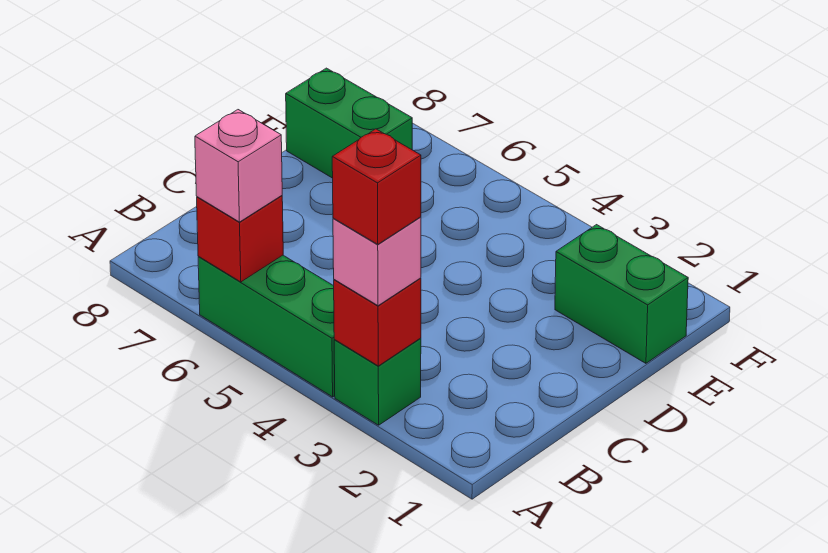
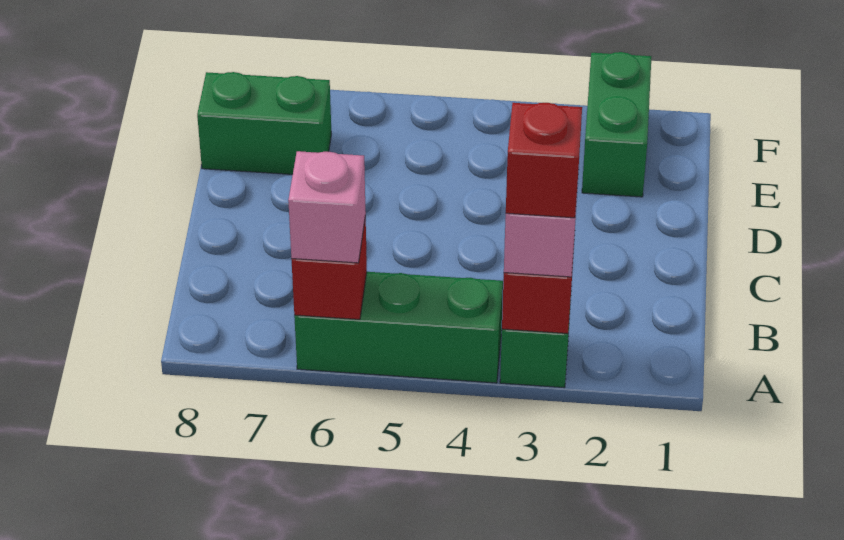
green brick E1:E2 level 1 -> green brick E2:F2 level 1

